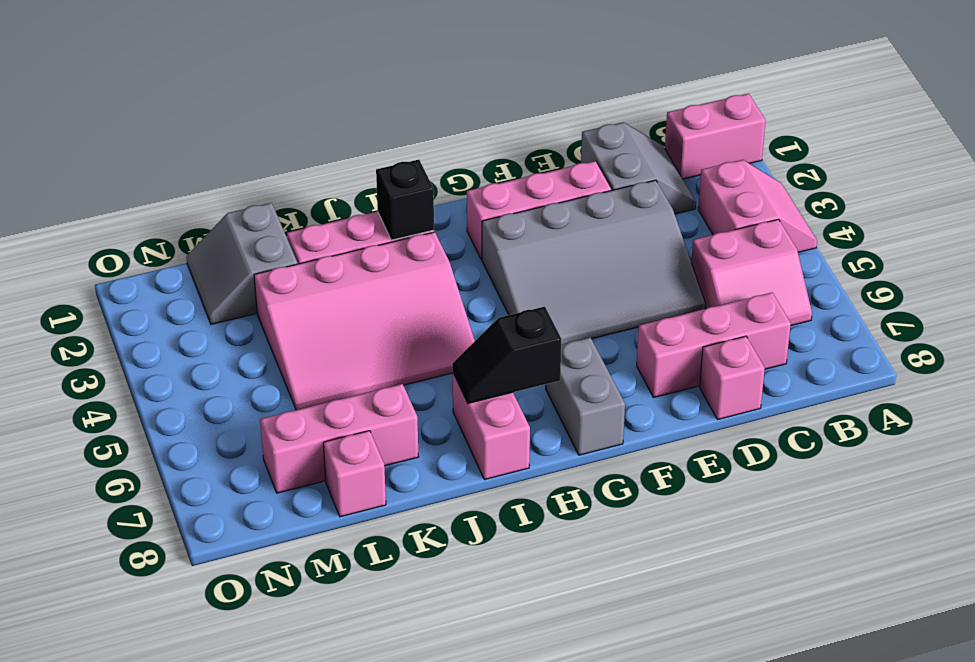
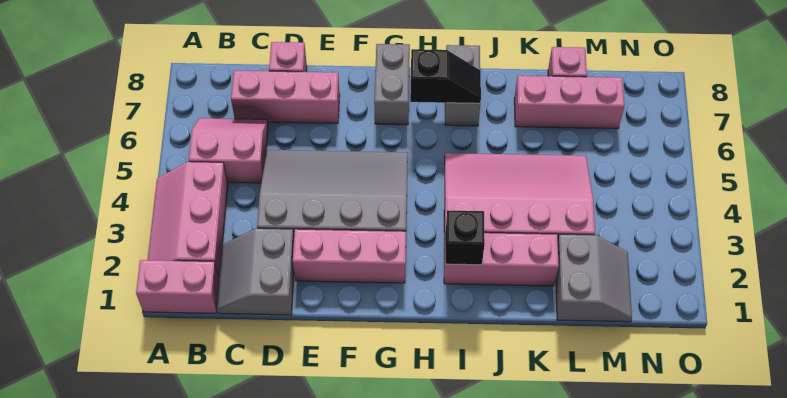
pink slope A3:B4 level 1 top B -> pink slope A2:B4 level 1 top B
pink brick I7:I8 level 1 -> grey brick I7:I8 level 1

